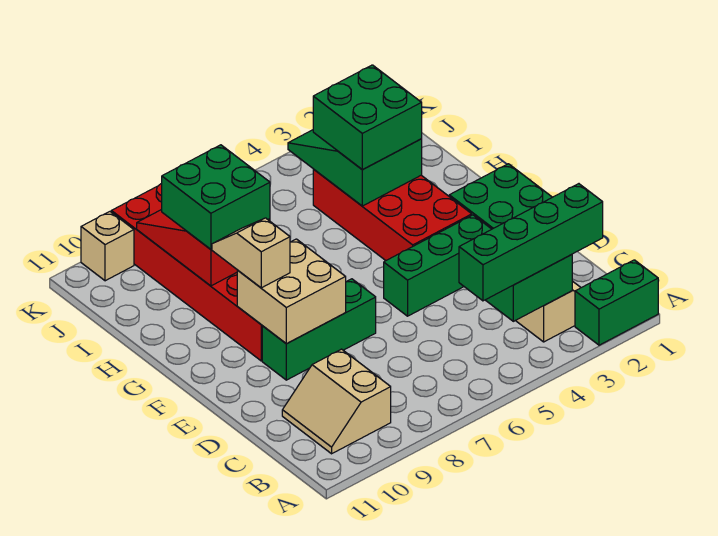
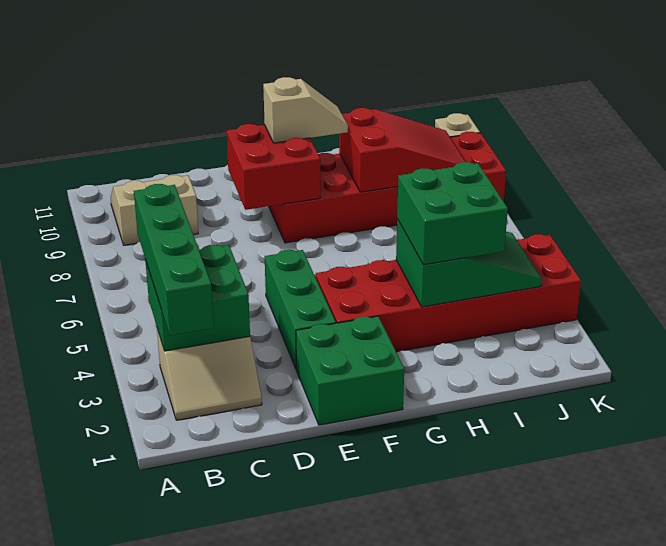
green brick A1:A2 level 1 -> none
green brick E7:E9 level 1 -> none
tan brick E8:F9 level 2 -> red brick E8:F9 level 2
red brick F3:I4 level 1 -> red brick F3:K4 level 1
green brick H8:I9 level 3 -> none

